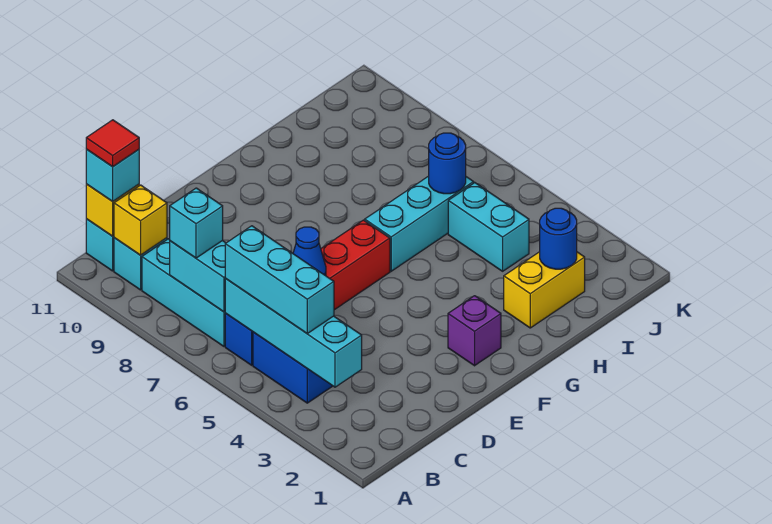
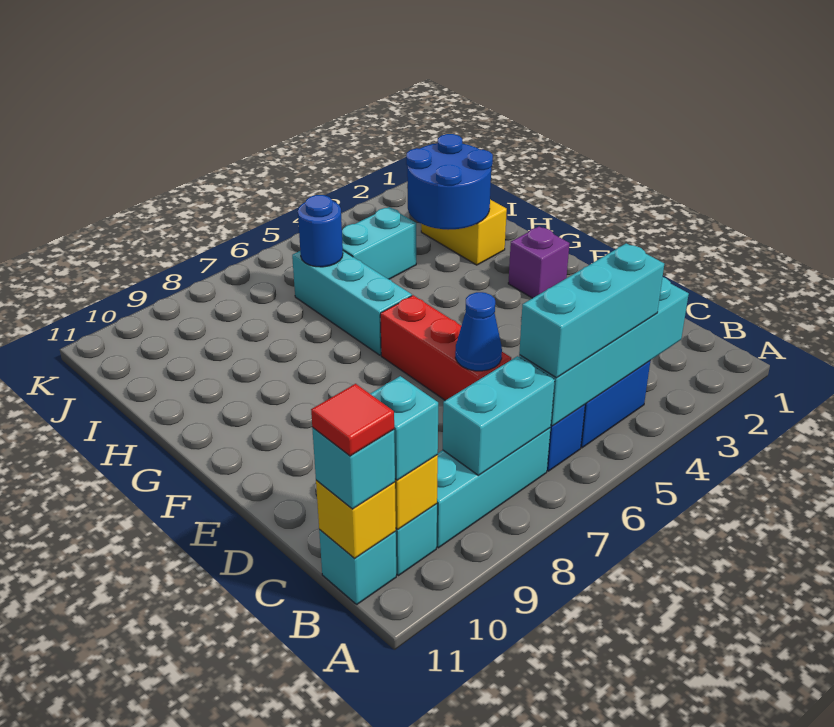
cyan brick B8 level 3 -> cyan brick B10 level 3
blue round brick I2 level 2 -> blue round brick H2:I3 level 2

